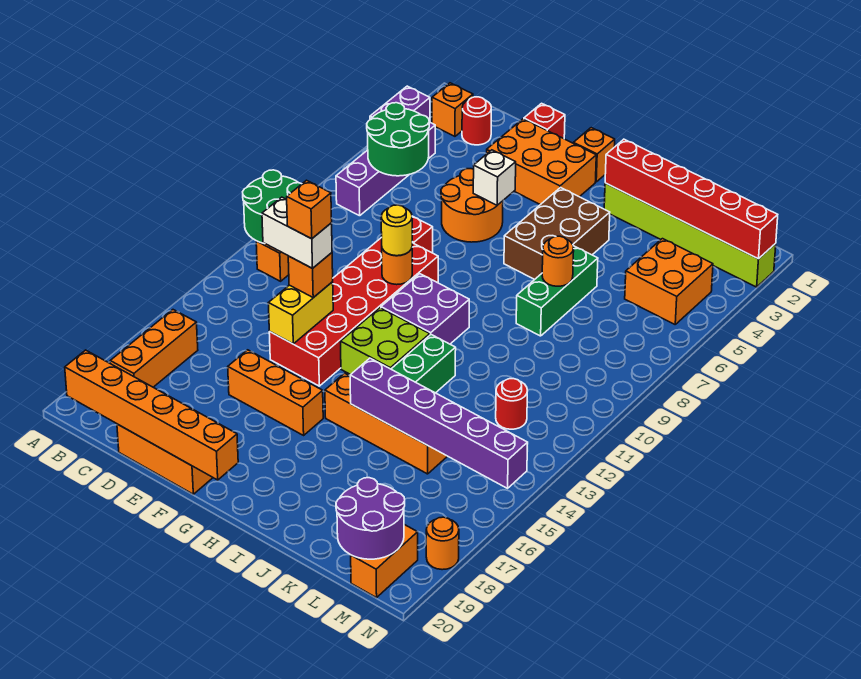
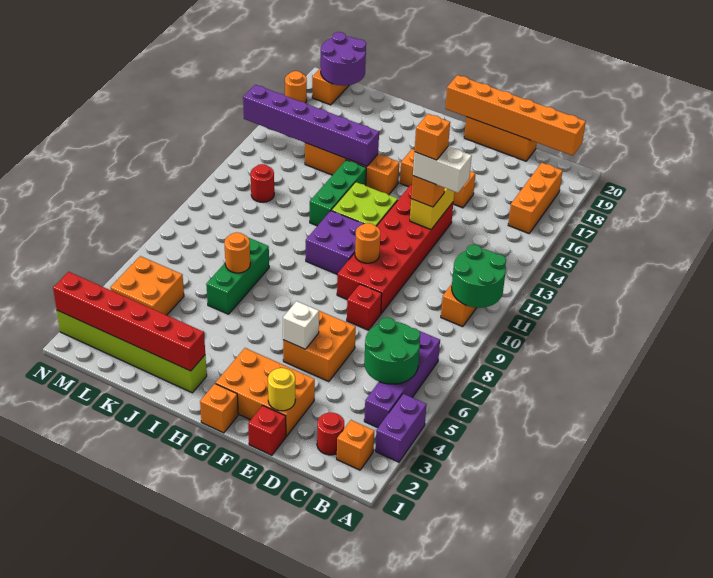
orange round brick E5:F6 level 1 -> orange brick E5:F6 level 1
yellow round brick F10 level 3 -> yellow round brick E2 level 2
brown brick H4:I6 level 1 -> none

